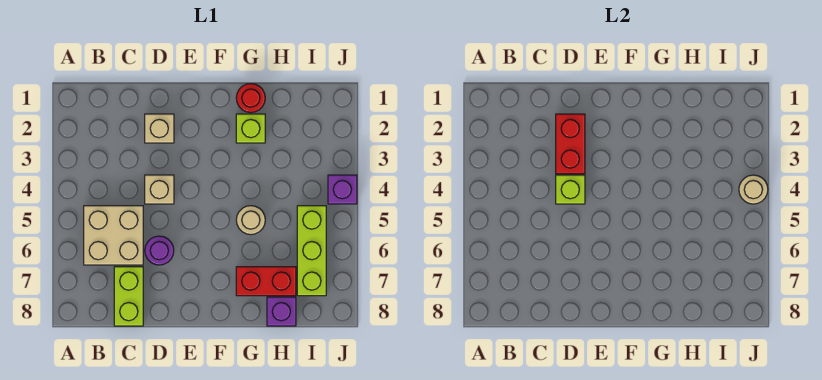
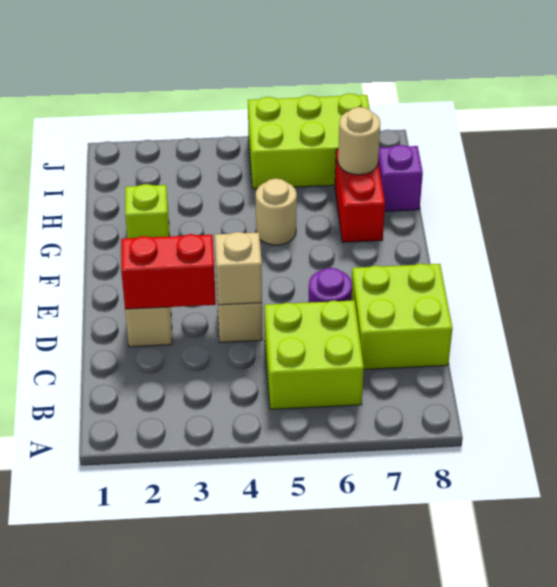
tan brick B5:C6 level 1 -> lime brick B5:C6 level 1
lime brick C7:C8 level 1 -> lime brick C7:D8 level 1
lime brick D4 level 2 -> tan brick D4 level 2
red round brick G1 level 1 -> none
lime brick I5:I7 level 1 -> lime brick I5:J7 level 1
purple brick J4 level 1 -> none
tan round brick J4 level 2 -> tan round brick H7 level 2

